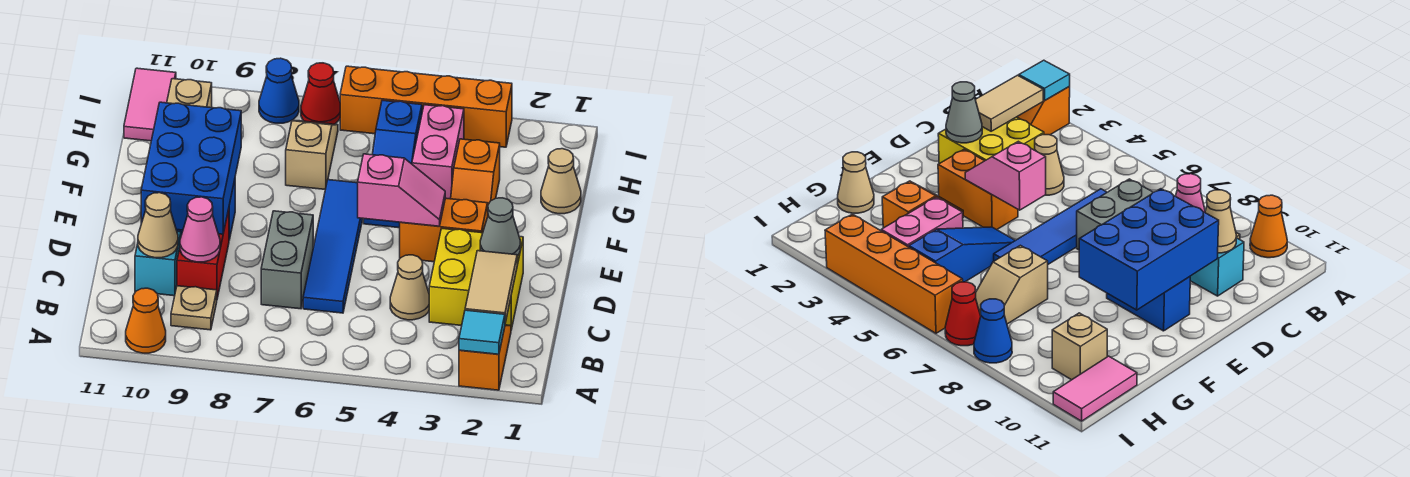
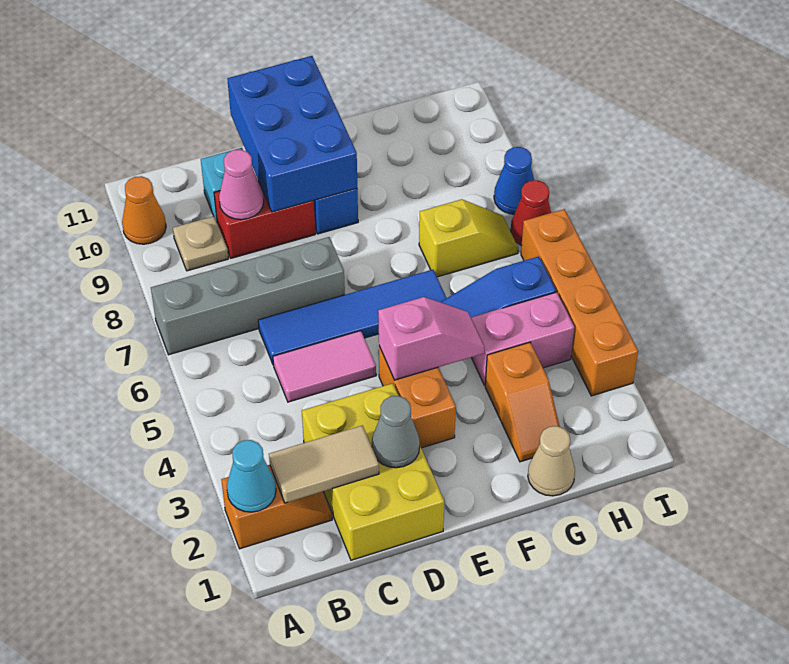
cyan tile A2 level 2 -> cyan cone A2 level 2
yellow brick C2:D3 level 1 -> yellow brick C1:D3 level 1
tan cone C4 level 1 -> none
grey brick C7:D7 level 1 -> grey brick A7:D7 level 1
tan cone C10 level 2 -> none
blue brick D9:F10 level 2 -> blue brick D9:E11 level 2
pink slope E4:E5 level 2 top 5 -> pink slope E4:F4 level 2 top E
orange slope F3:G3 level 1 top G -> orange slope G2:G3 level 1 top 3
tan slope G7:H7 level 1 top G -> yellow slope G7:H7 level 1 top G
tan brick H10 level 1 -> none
pink tile H11:I11 level 1 -> pink tile C5:D5 level 1

